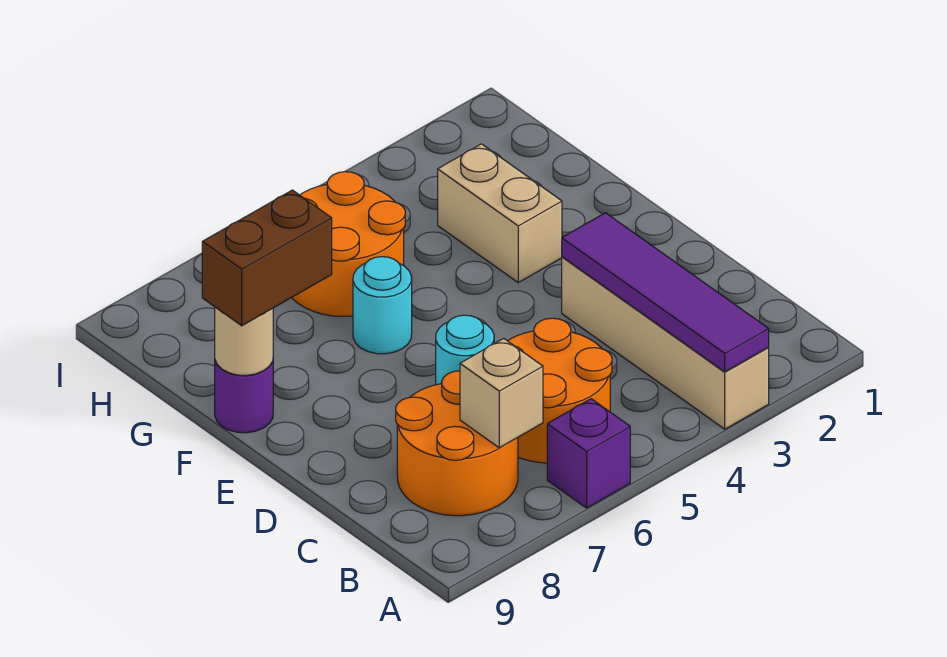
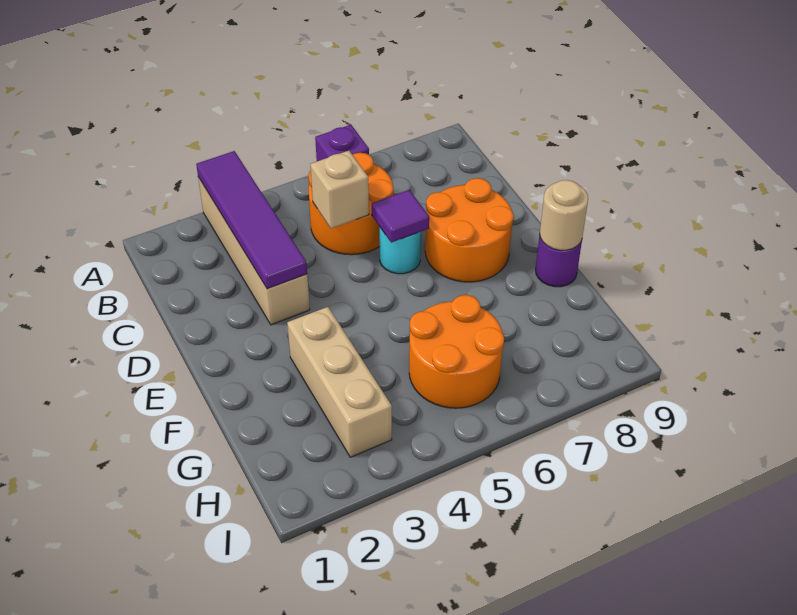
orange round brick B7:C8 level 1 -> orange round brick D7:E8 level 1
tan brick B7 level 2 -> tan brick C5 level 2
none -> purple tile D6 level 2
tan brick F3:G3 level 1 -> tan brick F3:H3 level 1
cyan round brick F6 level 1 -> none
brown brick F8:F9 level 3 -> none

